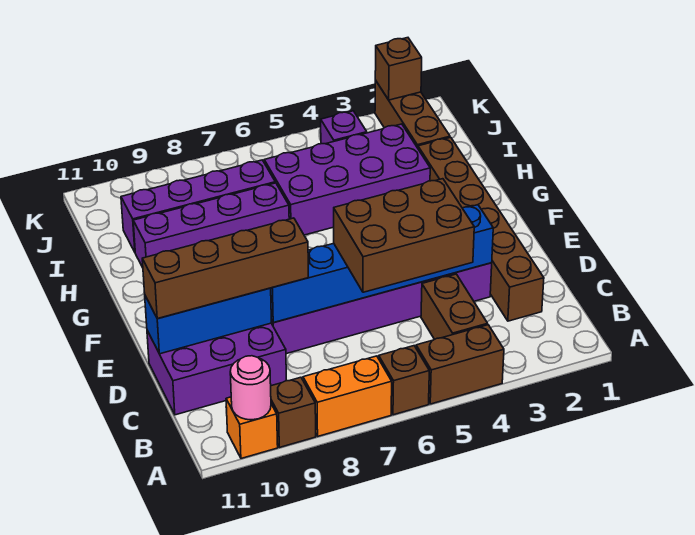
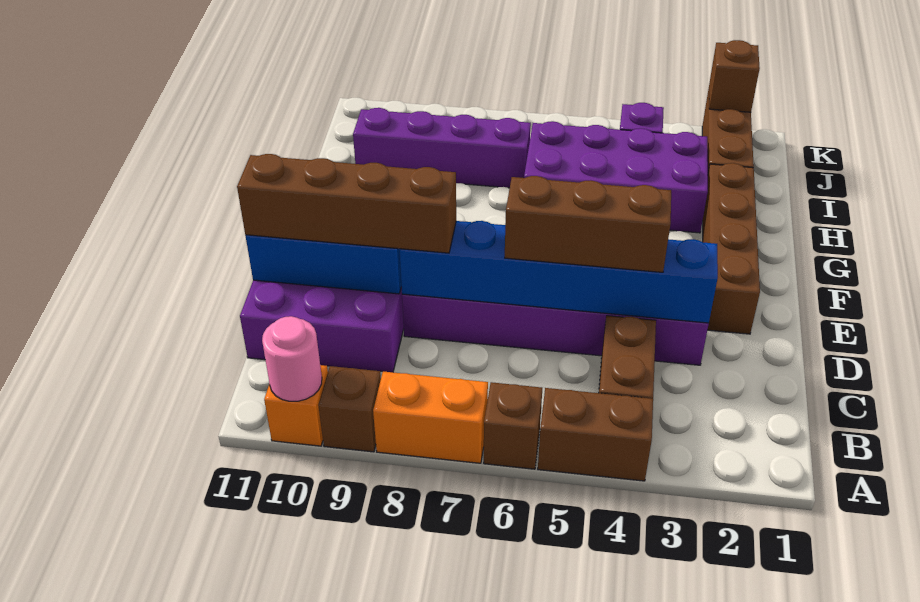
brown brick C2:H2 level 1 -> brown brick E2:H2 level 1
brown brick C4:D6 level 3 -> brown brick D4:D6 level 3
purple brick H7:H10 level 1 -> none

